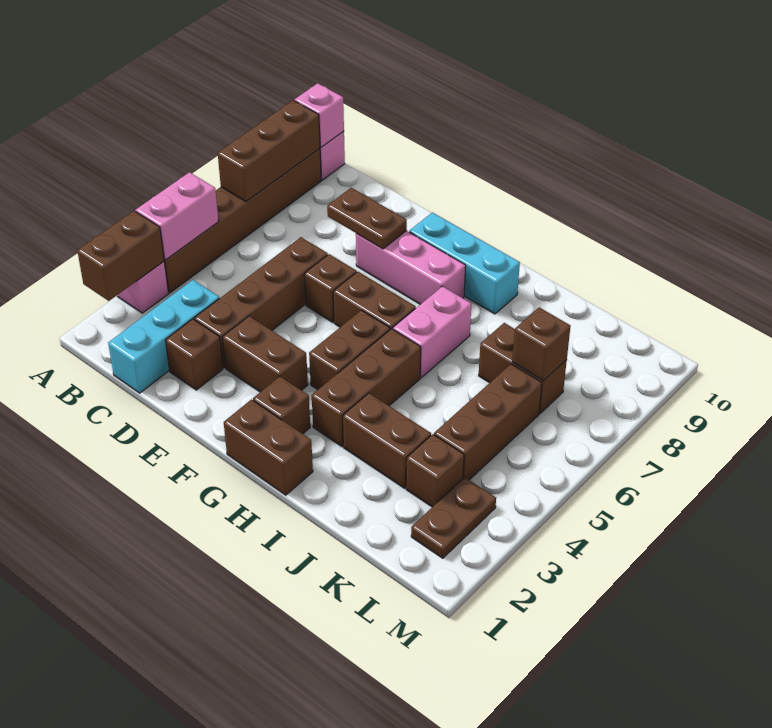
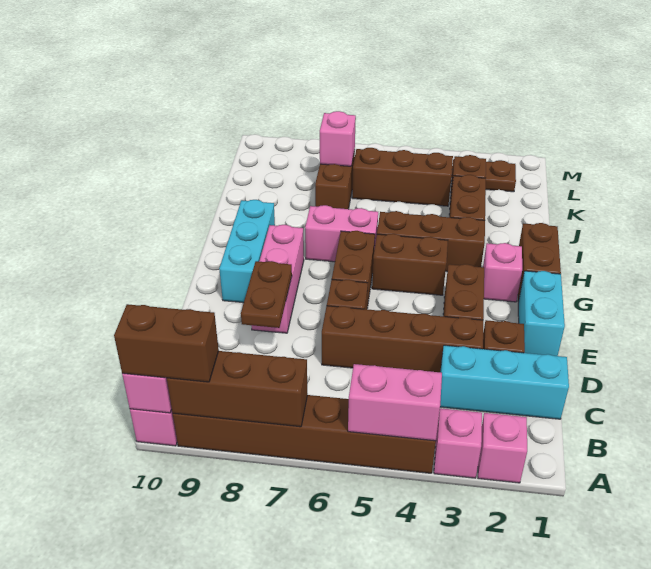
none -> pink brick A2 level 1
brown brick A2:A3 level 2 -> brown brick A9:A10 level 3
none -> cyan brick E1:F1 level 1
brown brick G2 level 1 -> pink brick G2 level 1
brown brick K7 level 2 -> pink brick K7 level 2

